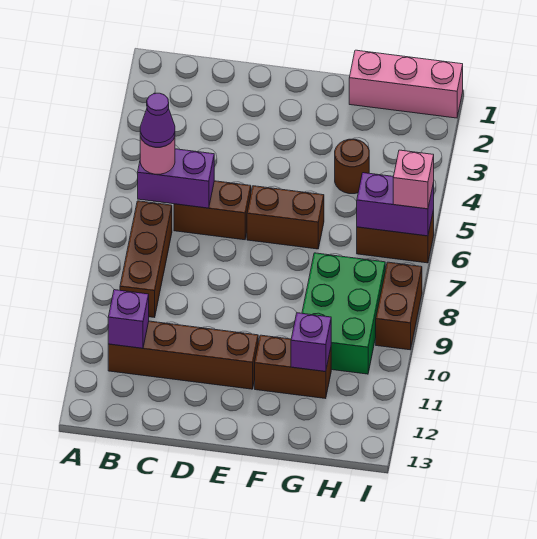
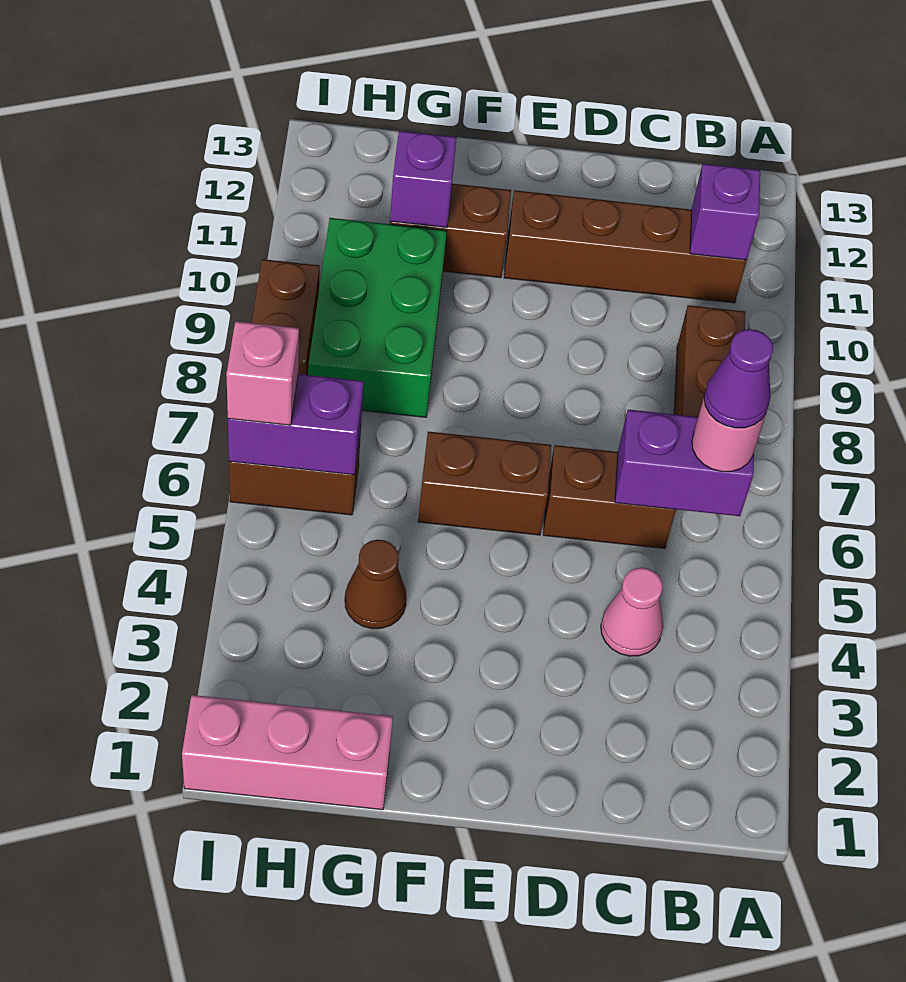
none -> pink cone C4 level 1
brown round brick G4 level 1 -> brown cone G4 level 1

